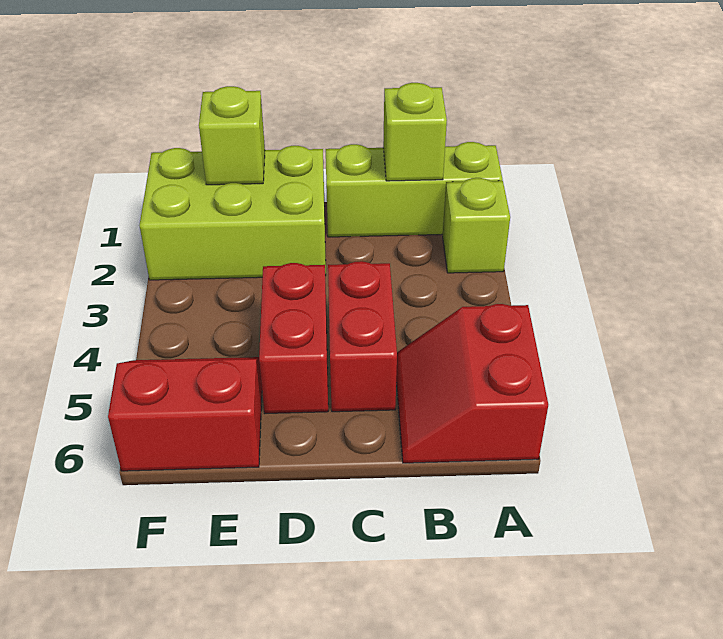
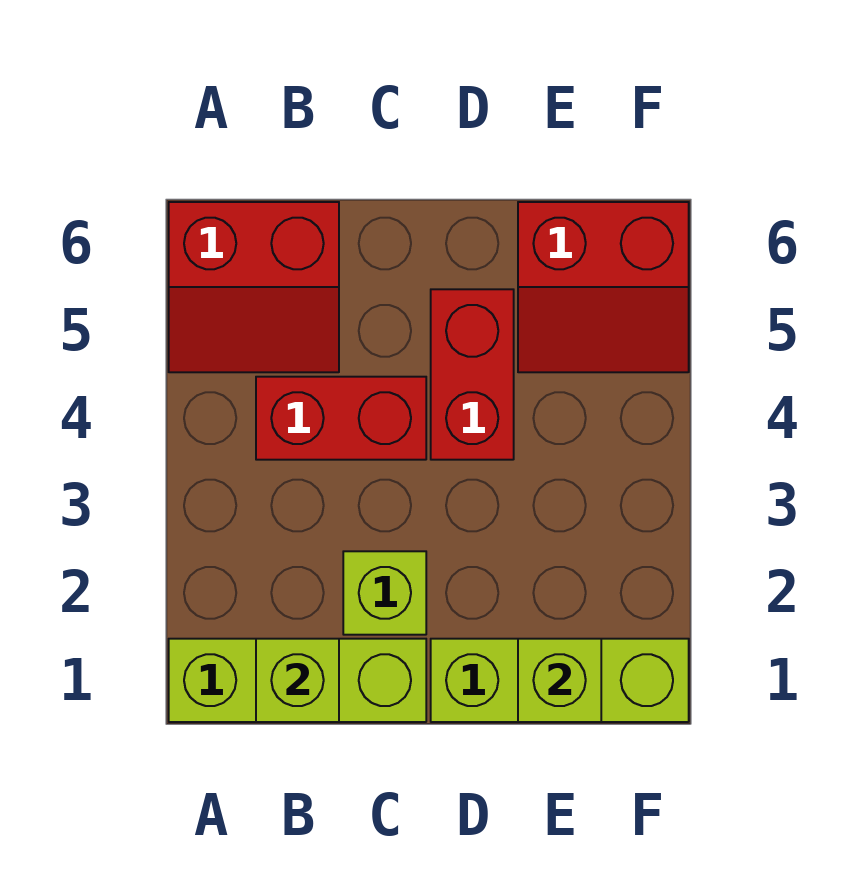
lime brick A2 level 1 -> lime brick C2 level 1
red slope A5:B6 level 1 top A -> red slope A5:B6 level 1 top 6
red brick C4:C5 level 1 -> red brick B4:C4 level 1
lime brick D1:F2 level 1 -> lime brick D1:F1 level 1

